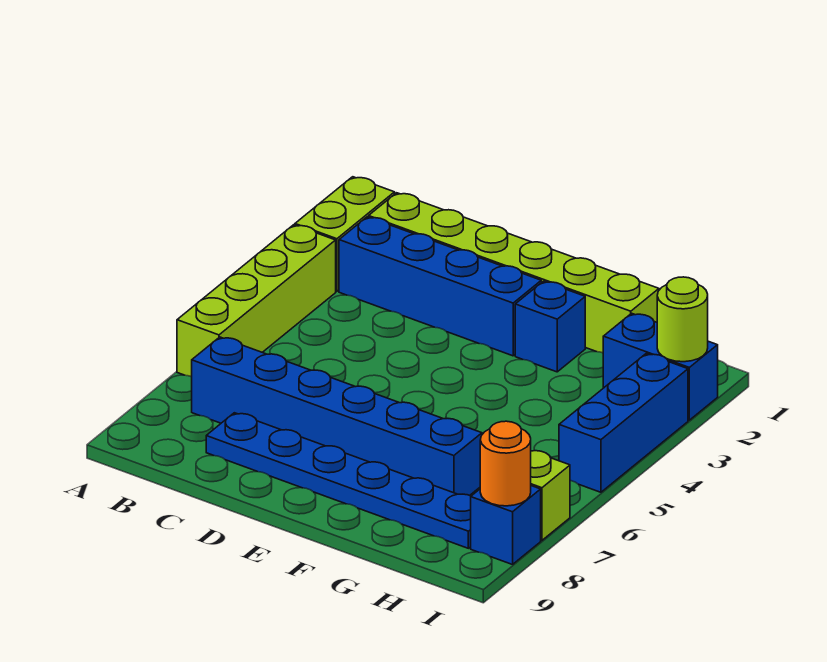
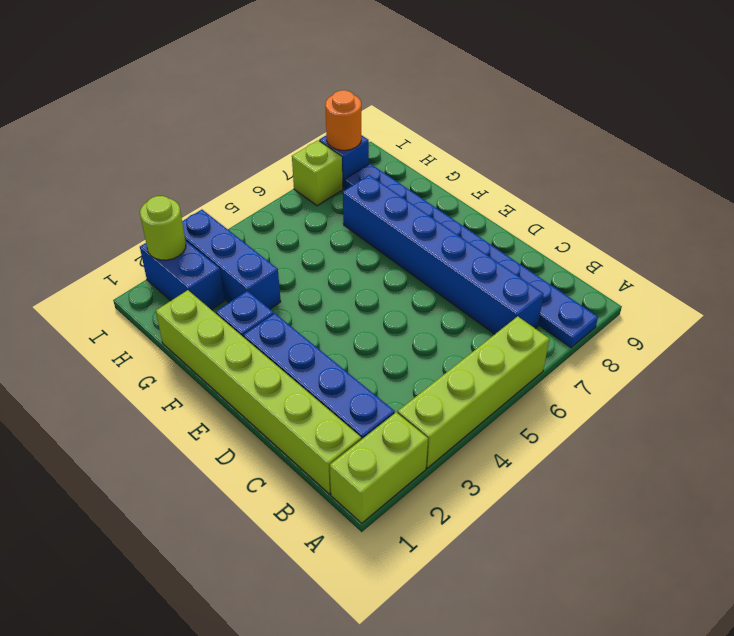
blue plate C8:H8 level 1 -> blue plate A8:H8 level 1
blue brick I3:I5 level 1 -> blue brick G3:I3 level 1

